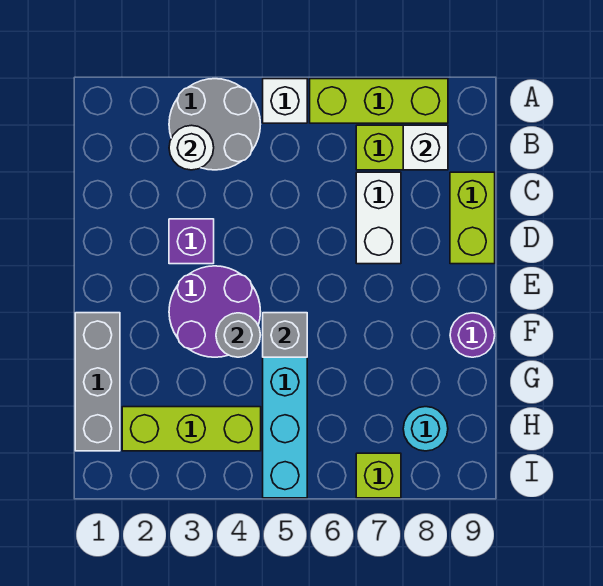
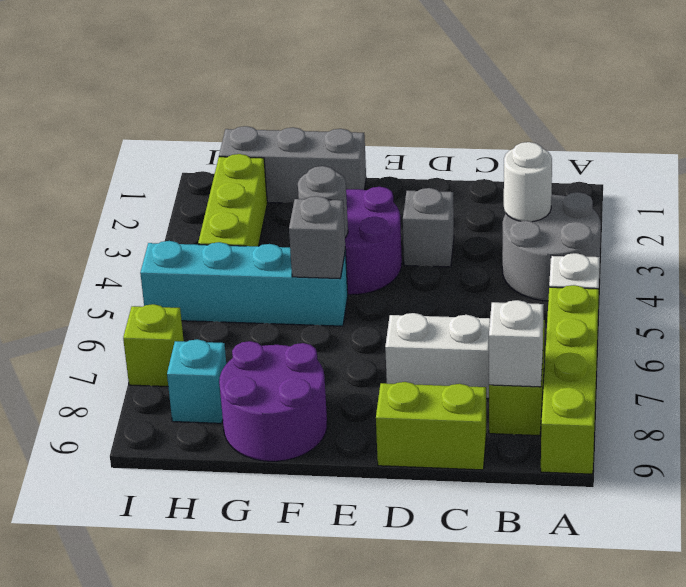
lime brick A6:A8 level 1 -> lime brick A6:A9 level 1
purple brick D3 level 1 -> grey brick D3 level 1
purple round brick F9 level 1 -> purple round brick F8:G9 level 1
cyan round brick H8 level 1 -> cyan brick H8 level 1

